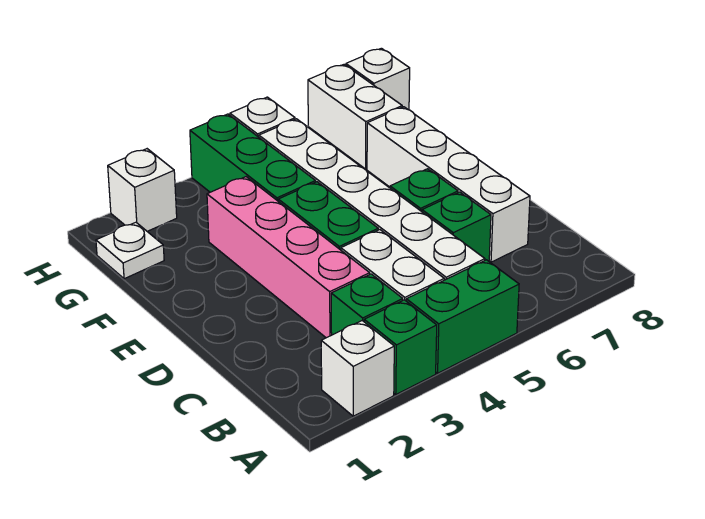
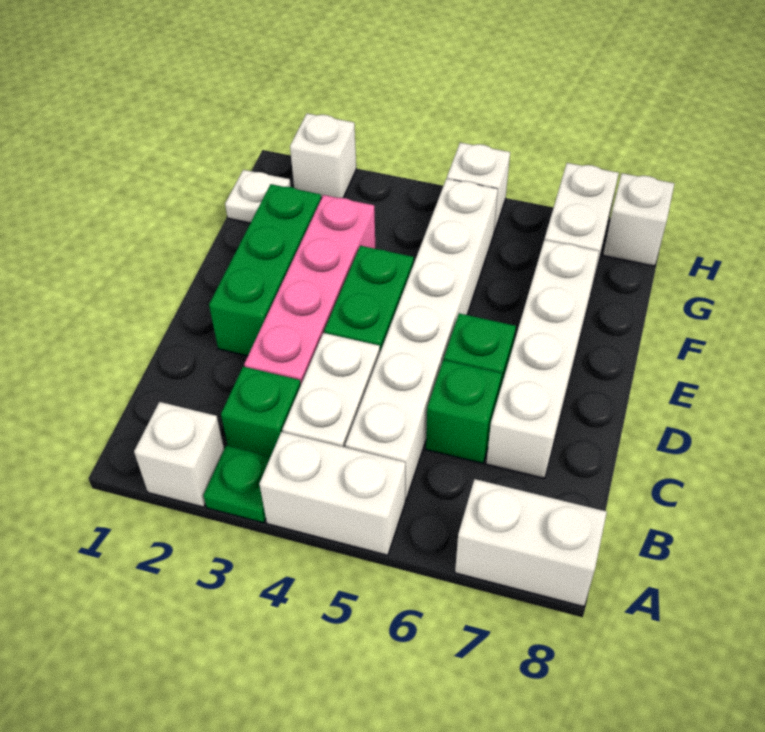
green brick A3 level 1 -> green plate A3 level 1
green brick A4:A5 level 1 -> white brick A4:A5 level 1
none -> white brick A7:A8 level 1
green brick F4:H4 level 1 -> green brick D2:F2 level 1

